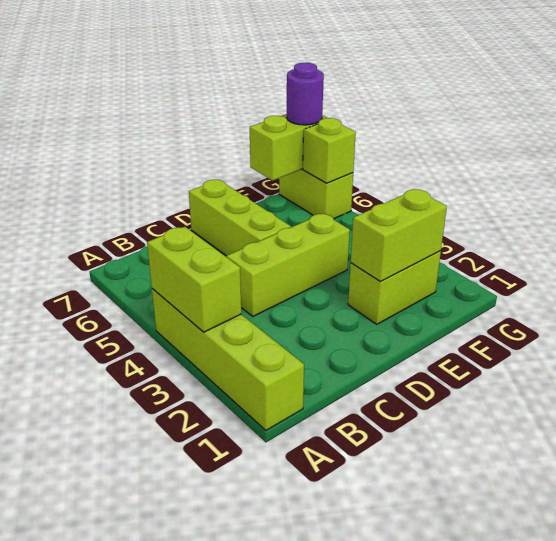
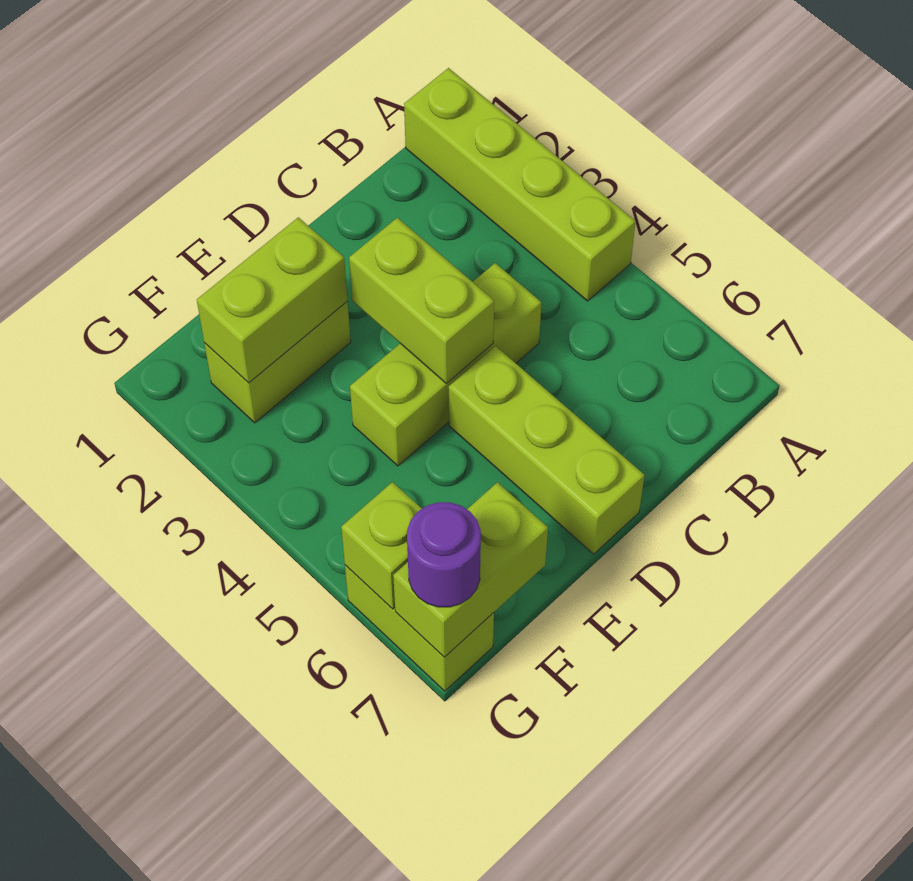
lime brick A3:A4 level 2 -> lime brick D3:D4 level 2

